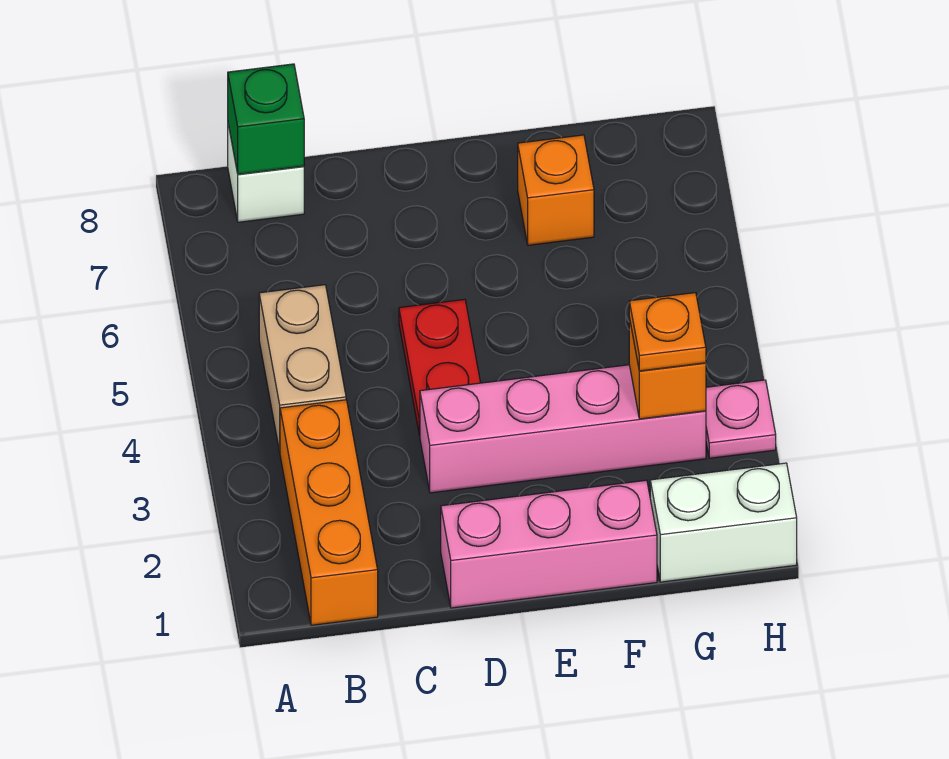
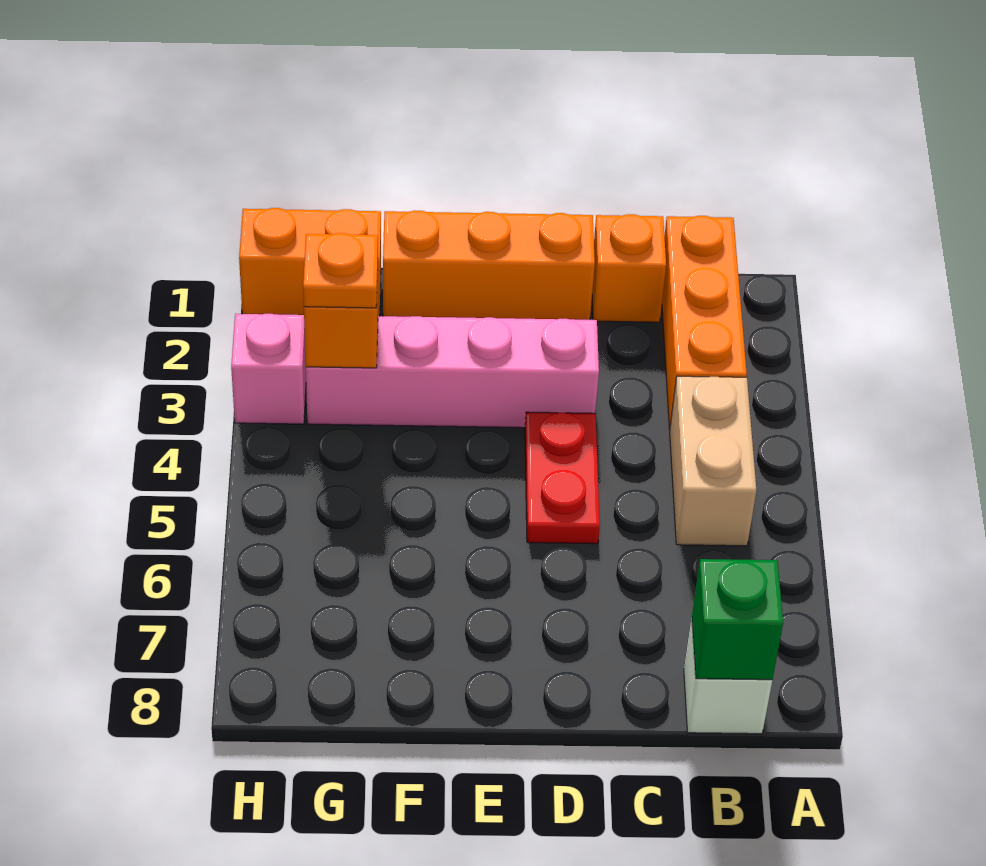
pink brick D1:F1 level 1 -> orange brick D1:F1 level 1
orange brick F7 level 1 -> orange brick C1 level 1
white brick G1:H1 level 1 -> orange brick G1:H1 level 1
pink plate H3 level 1 -> pink brick H3 level 1

